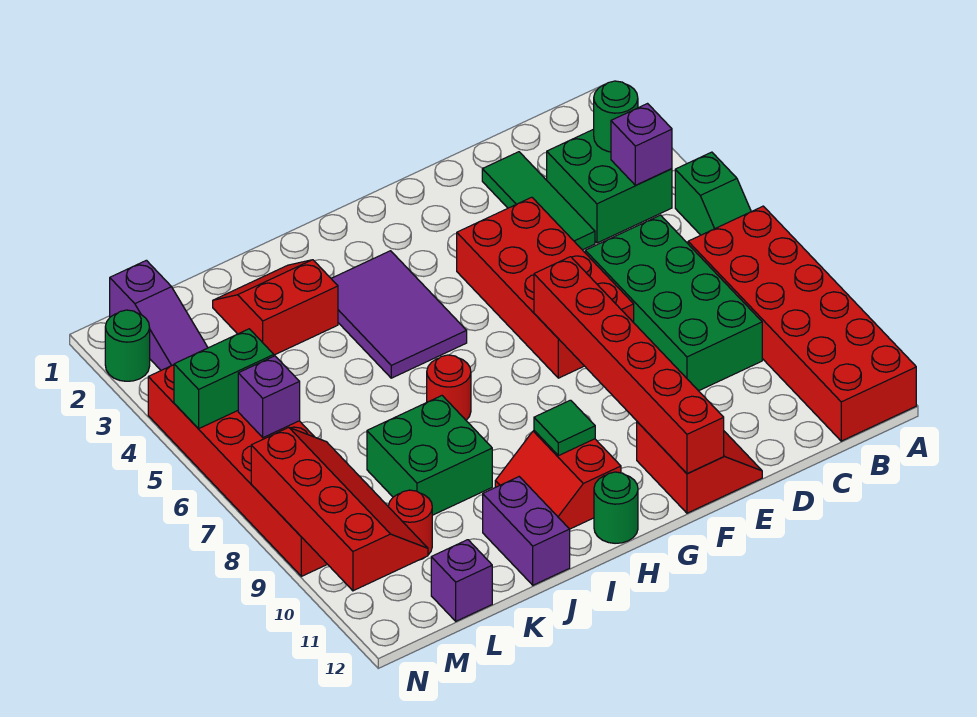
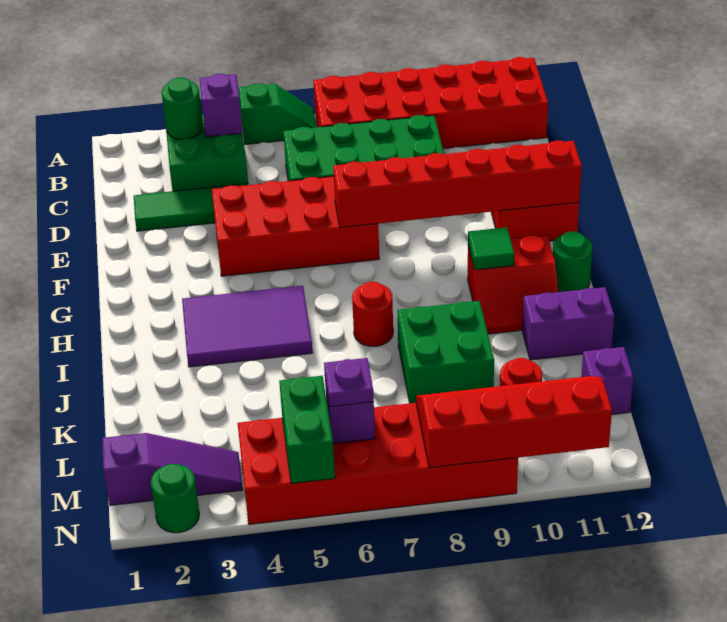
red slope J2:K3 level 1 top 3 -> none
none -> purple plate M6 level 3

